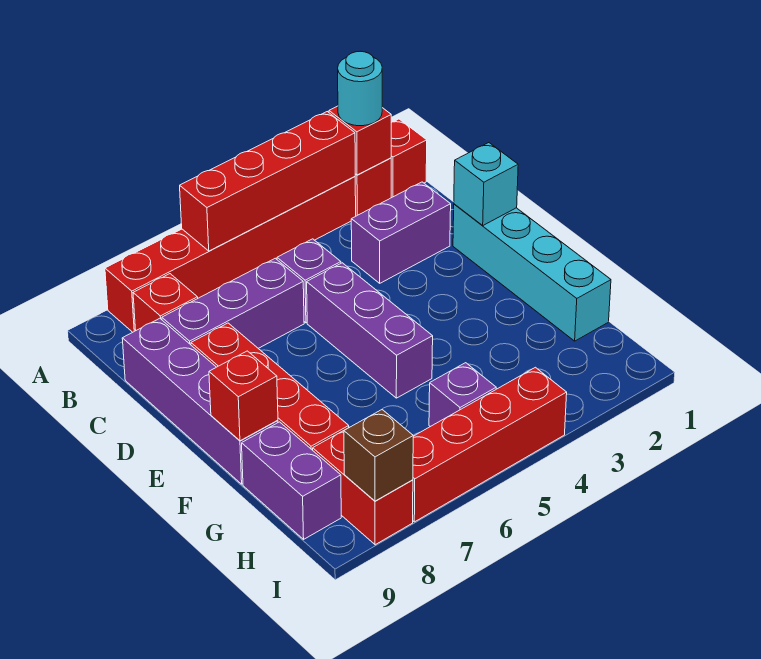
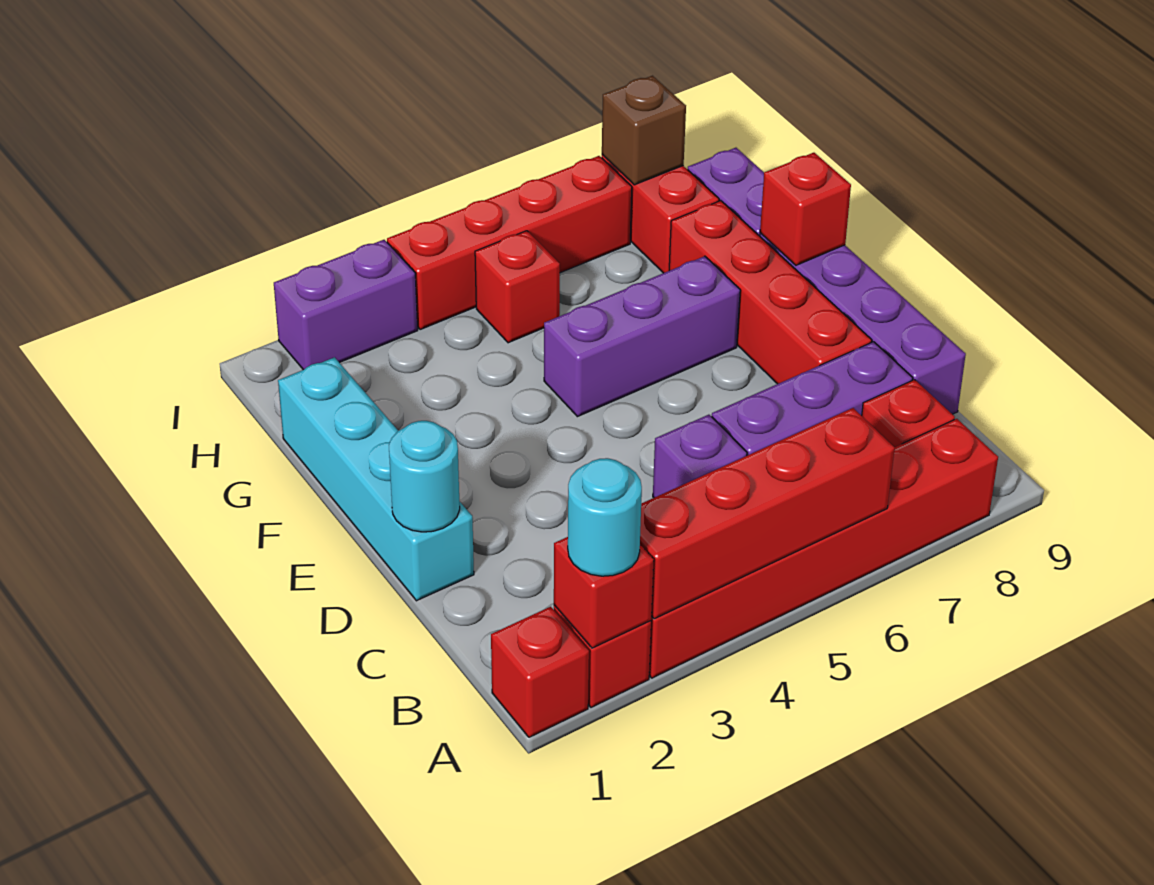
purple brick C2:C3 level 1 -> purple brick I2:I3 level 1
cyan brick D1 level 2 -> cyan round brick D1 level 2
purple brick D5:F5 level 1 -> purple brick F5:F7 level 1
purple brick H5 level 1 -> red brick H5 level 1

